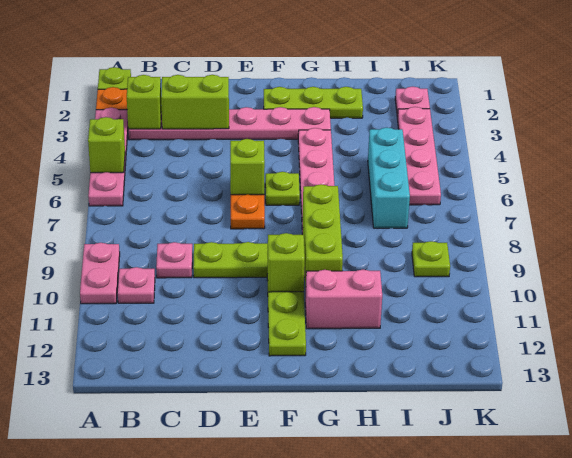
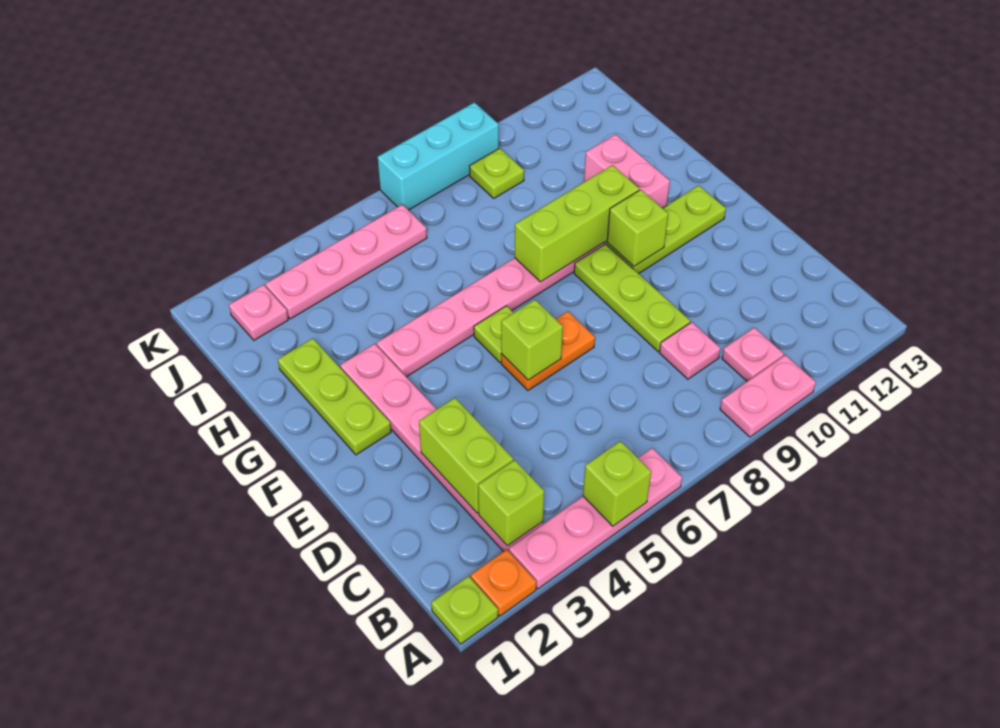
cyan brick I5:I7 level 1 -> cyan brick K7:K9 level 1

